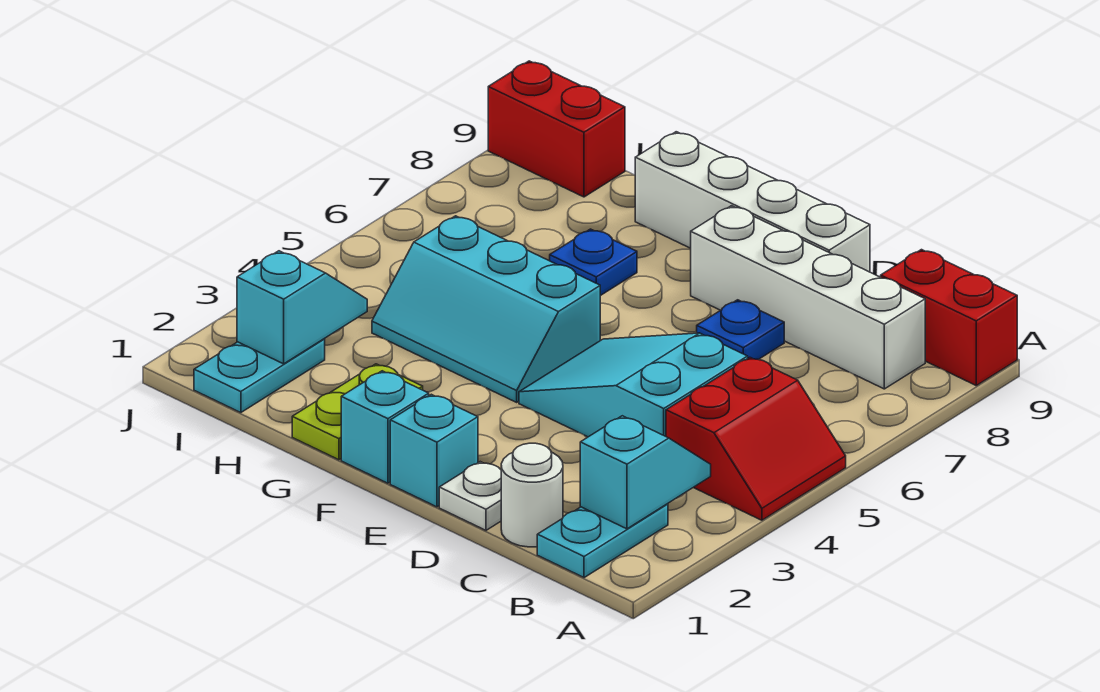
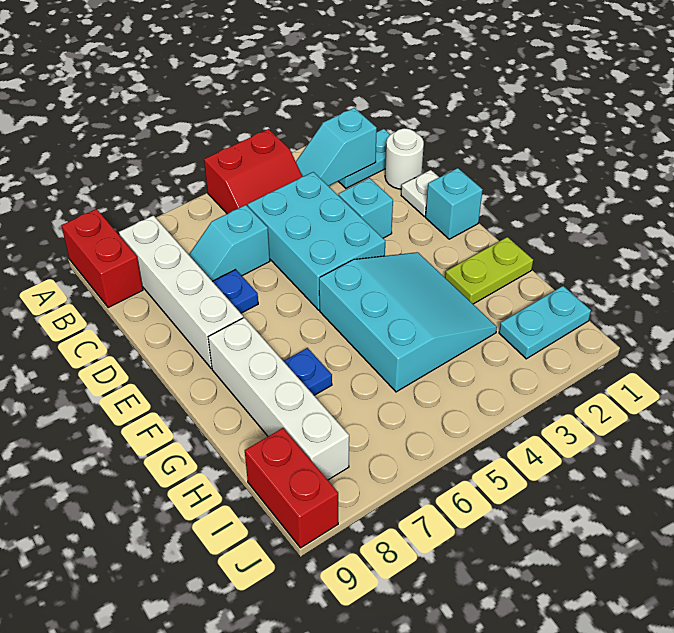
red slope A4:B5 level 1 top B -> red slope A4:B5 level 1 top A
cyan slope C4:E5 level 1 top C -> cyan brick C4:E5 level 1
white brick D9:G9 level 1 -> white brick F8:I8 level 1
cyan brick F1 level 1 -> cyan brick D3 level 1
cyan slope F4:H5 level 1 top 5 -> cyan slope F3:H5 level 1 top 5
cyan slope I2:I3 level 2 top 2 -> cyan slope C6:C7 level 1 top 6

